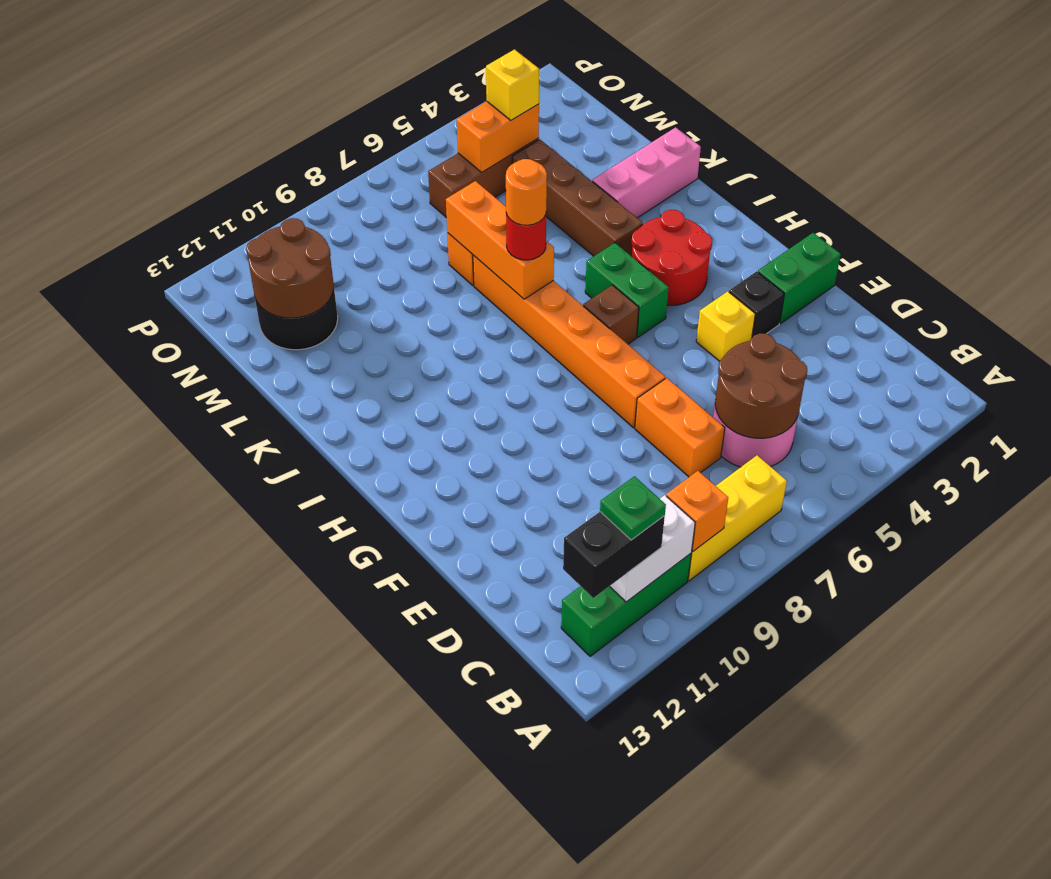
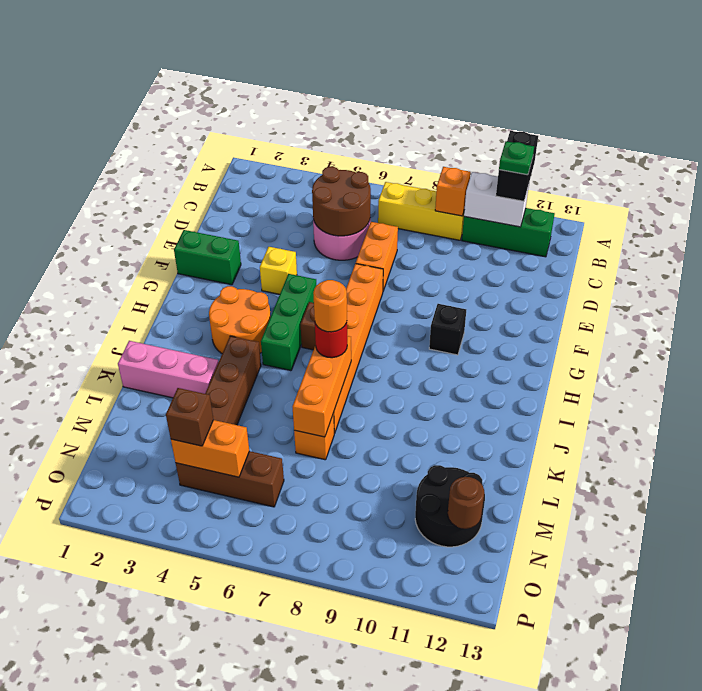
black brick B11:B12 level 3 -> black brick A11:B11 level 3
black brick F3 level 1 -> black brick G10 level 1
red round brick H3:I4 level 1 -> orange round brick H3:I4 level 1
green brick H5:I5 level 1 -> green brick G5:I5 level 1
brown round brick M11:N12 level 2 -> brown round brick N12 level 2
yellow brick N4 level 3 -> brown brick N4 level 3

